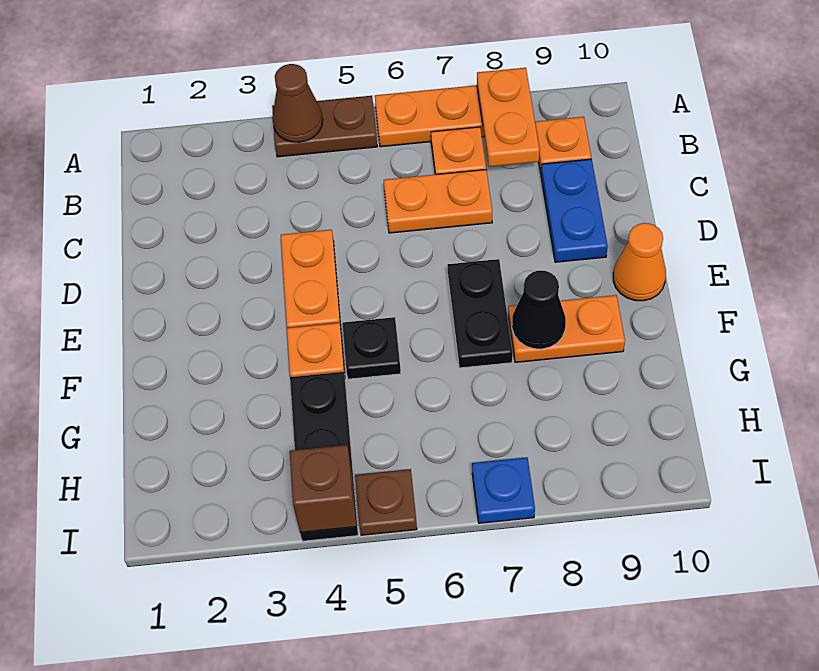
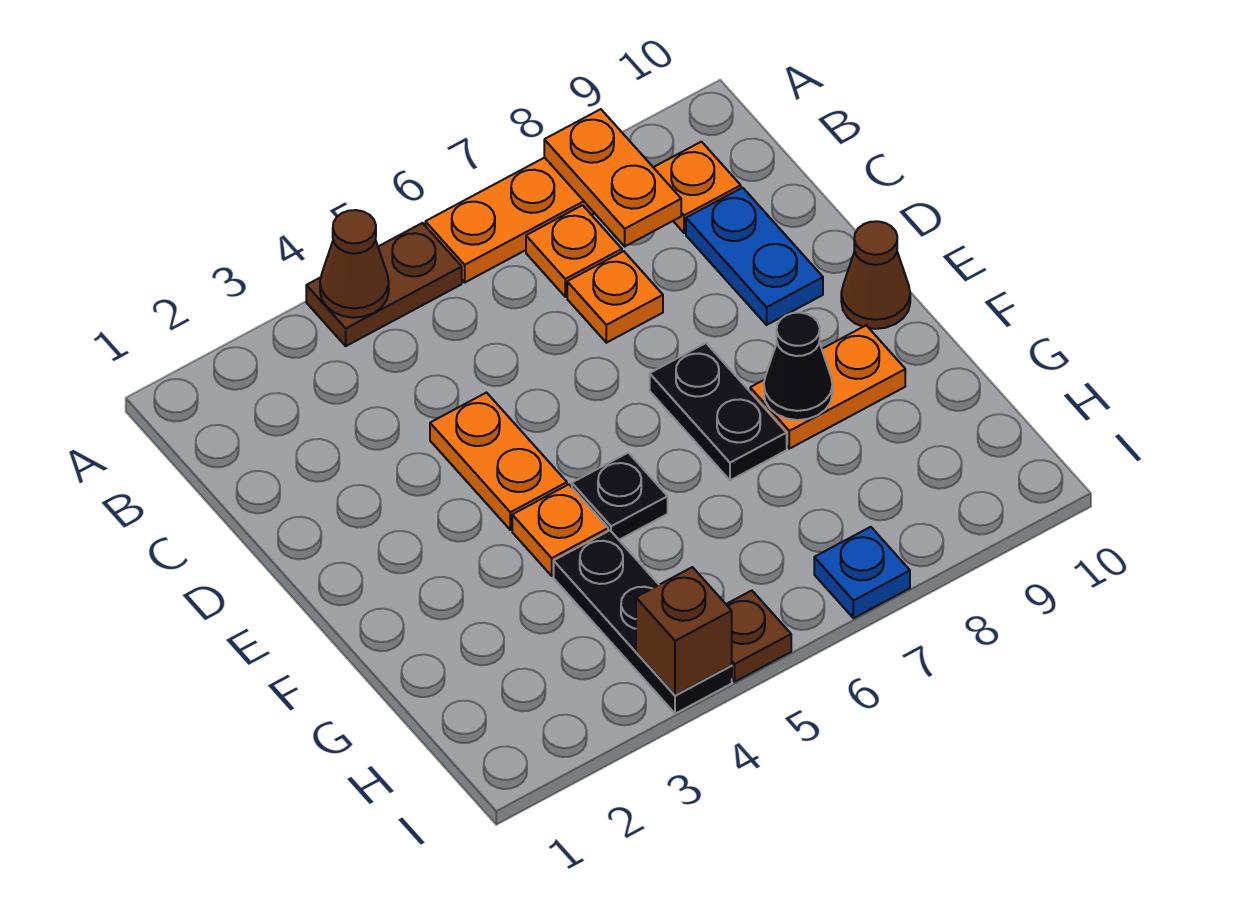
orange plate C6:C7 level 1 -> orange plate C7 level 1
orange cone E10 level 1 -> brown cone E10 level 1

